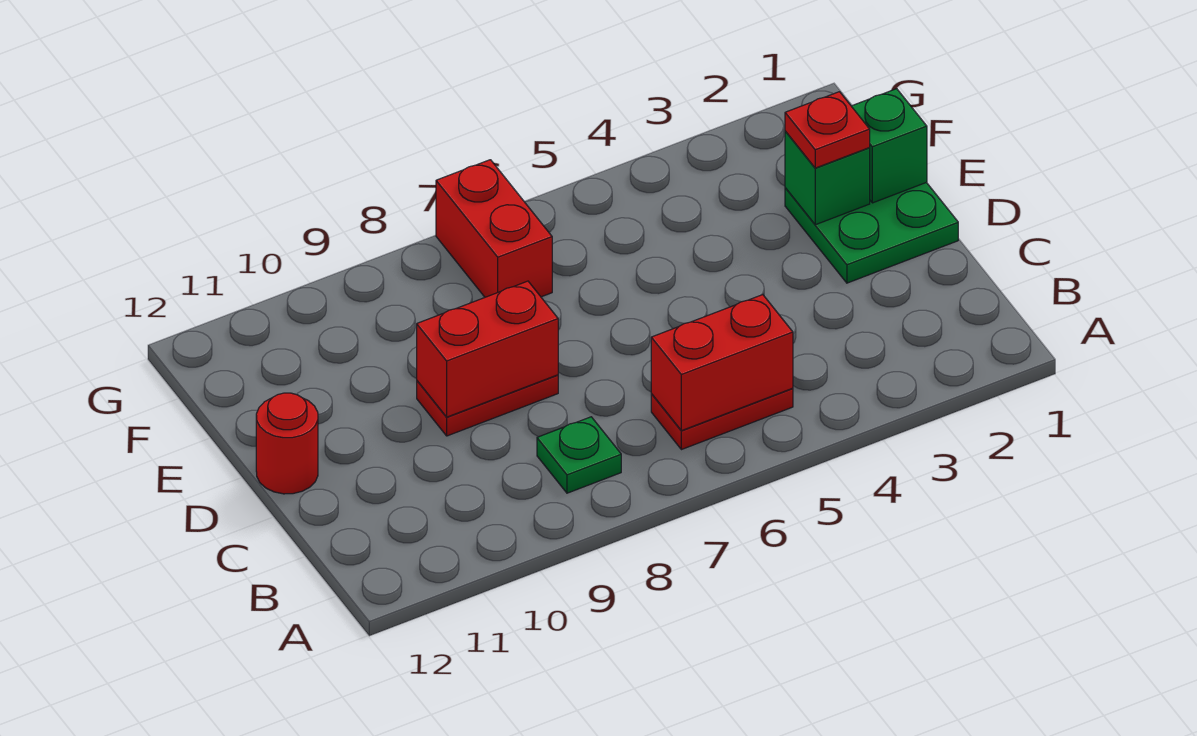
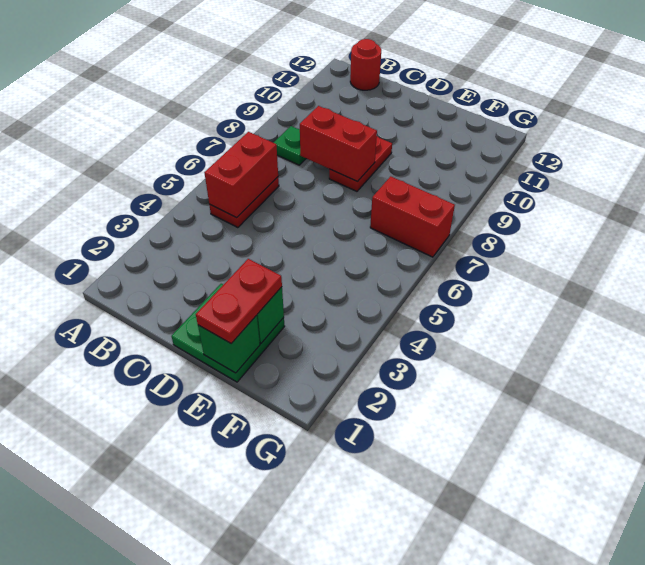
red brick D8:D9 level 2 -> red brick C8:D8 level 2
red round brick D12 level 1 -> red round brick B12 level 1
red plate E2 level 3 -> red plate E1:E2 level 3

